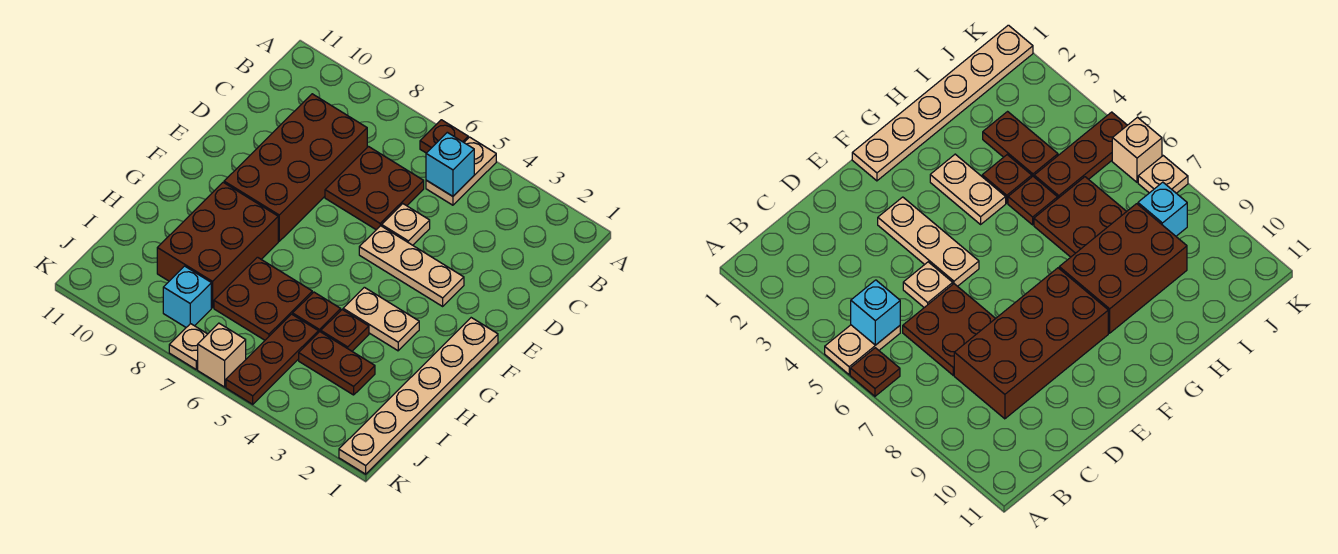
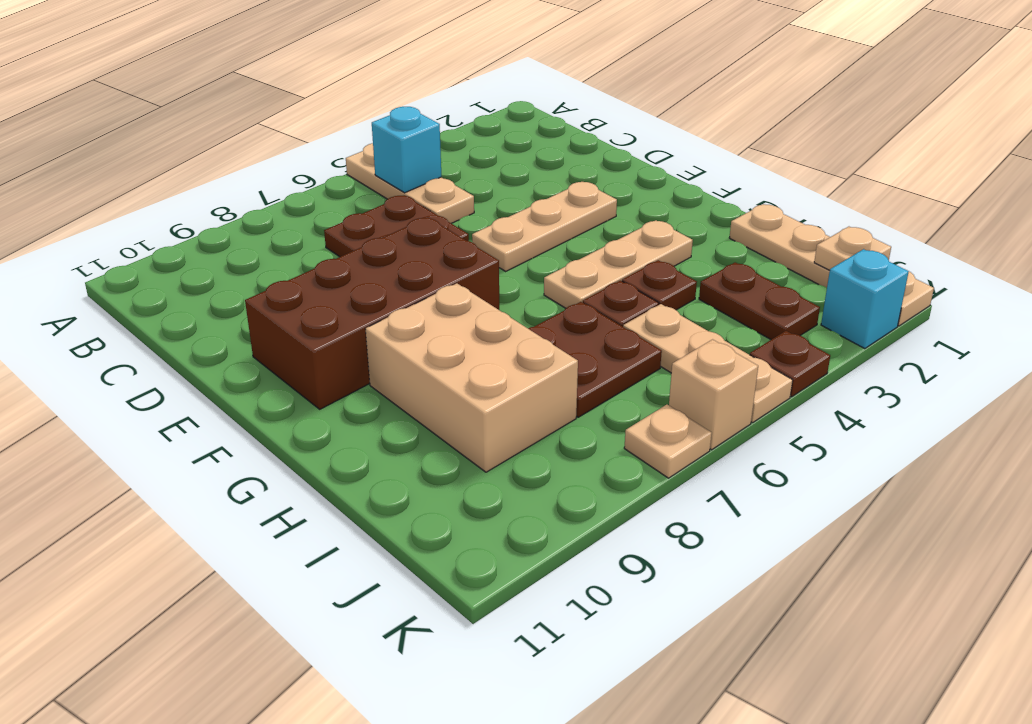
tan plate A5:B5 level 1 -> tan plate A5:C5 level 1
brown plate A6 level 1 -> brown plate K4 level 1
brown brick C8:F9 level 1 -> brown brick E7:F10 level 1
tan plate D5 level 1 -> tan plate J1 level 2
tan plate F1:K1 level 1 -> tan plate H1:K1 level 1
tan plate G3:G4 level 1 -> tan plate G3:G5 level 1
brown brick G8:I9 level 1 -> tan brick G8:I9 level 1
brown plate I3:I4 level 1 -> brown plate I3:J3 level 1
brown plate I5:K5 level 1 -> tan plate I5:K5 level 1
cyan brick J8 level 1 -> cyan brick K2 level 1

